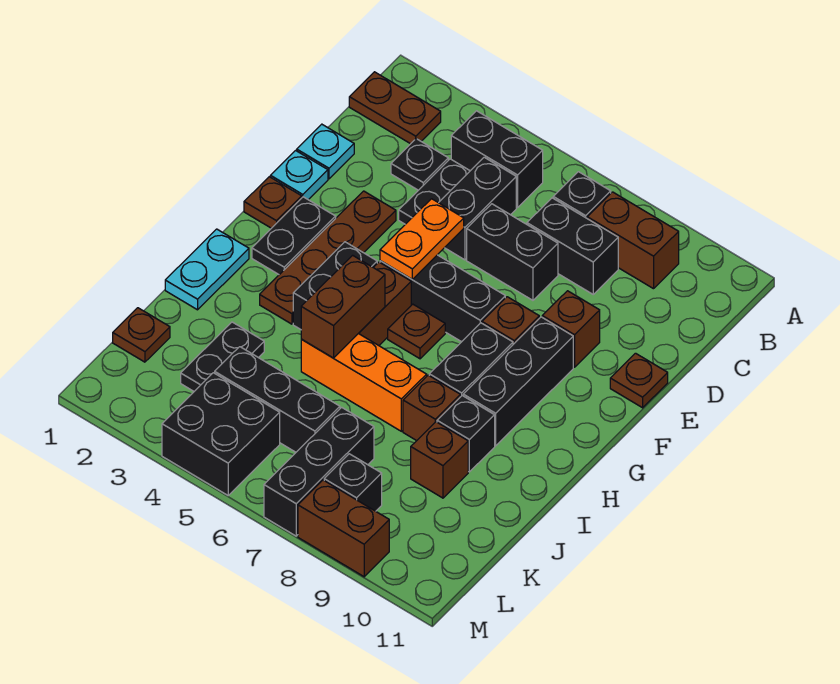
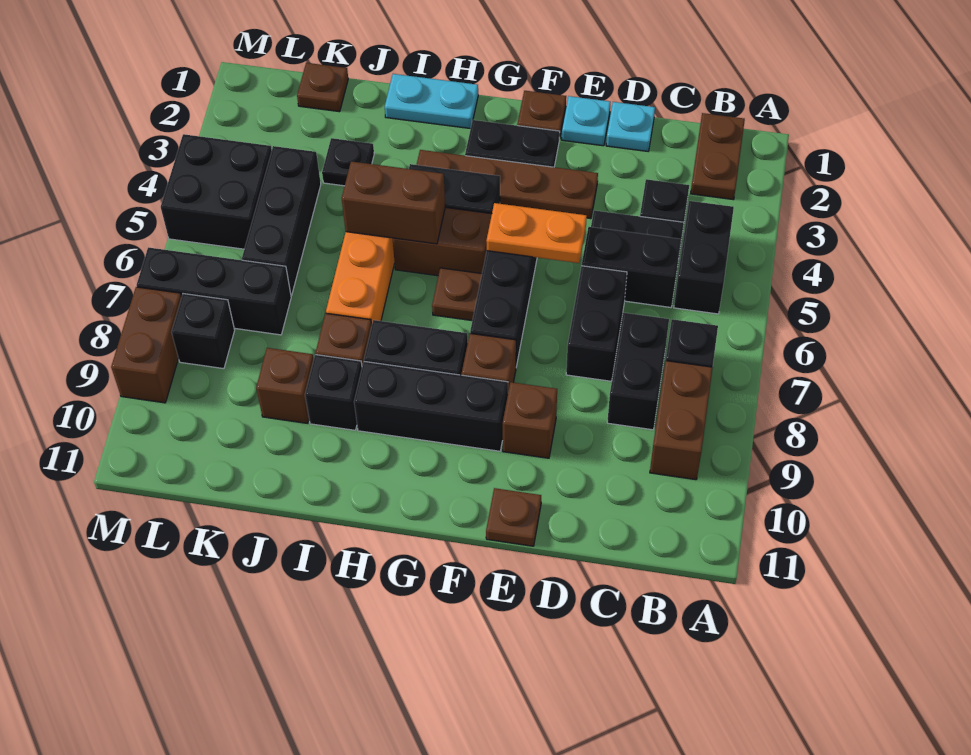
black plate J3:K3 level 1 -> black plate J3 level 1

